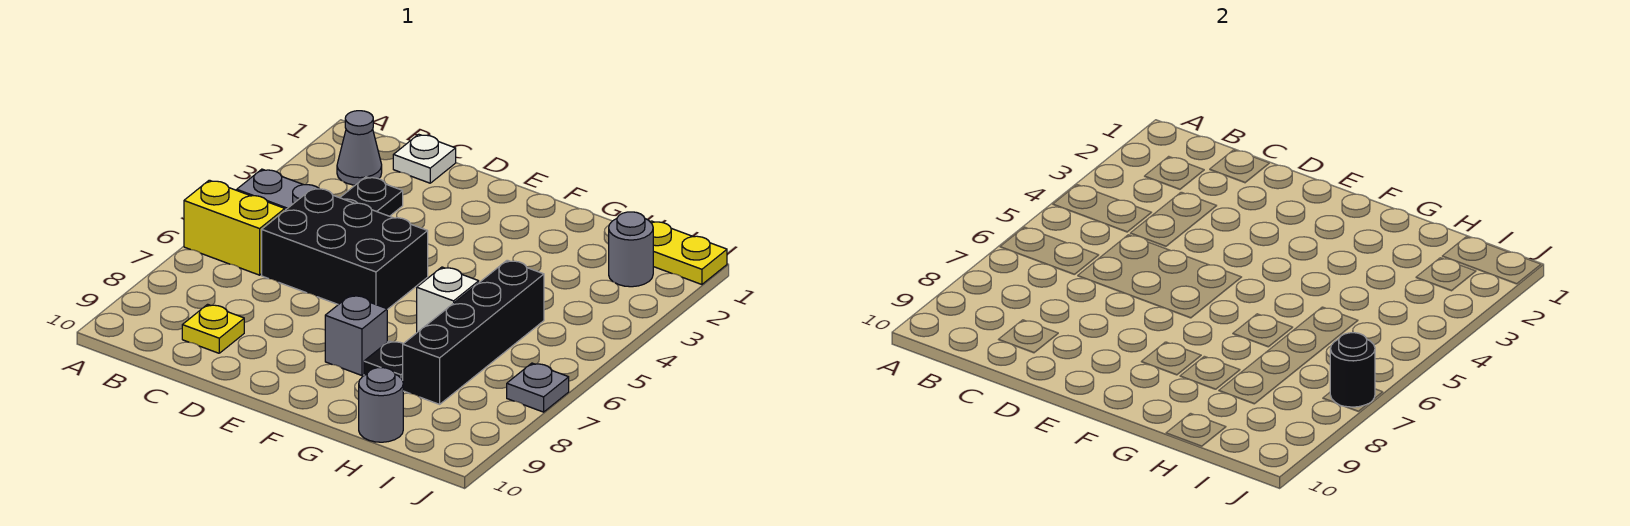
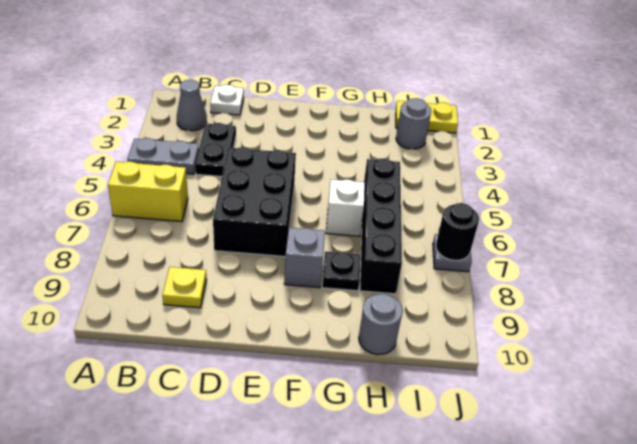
black brick C5:E6 level 1 -> black brick D5:E7 level 1

